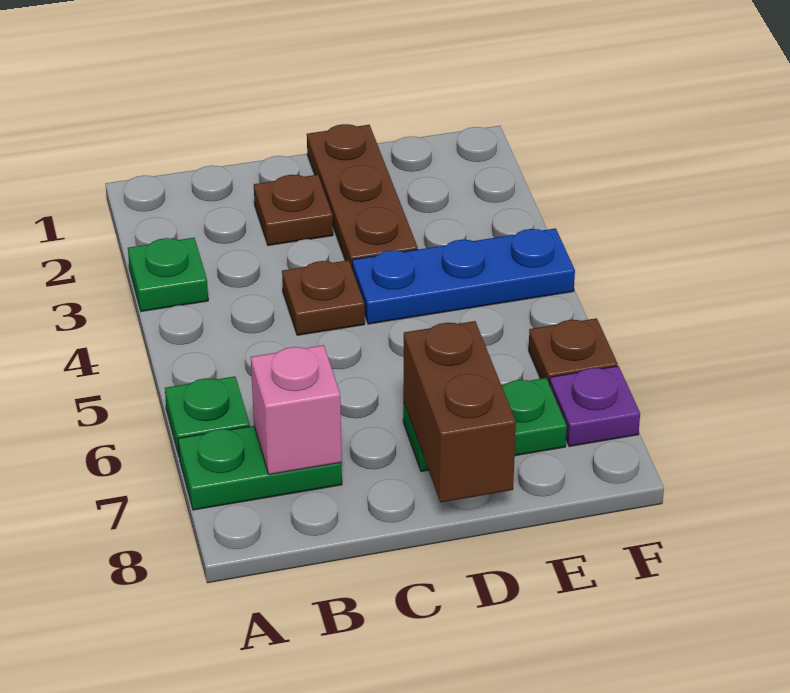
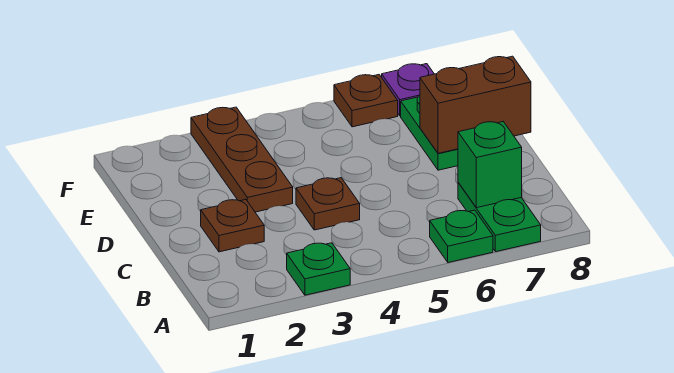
pink brick B7 level 2 -> green brick B7 level 2
brown plate D1:D3 level 1 -> brown plate D3:F3 level 1
blue plate D4:F4 level 1 -> none

